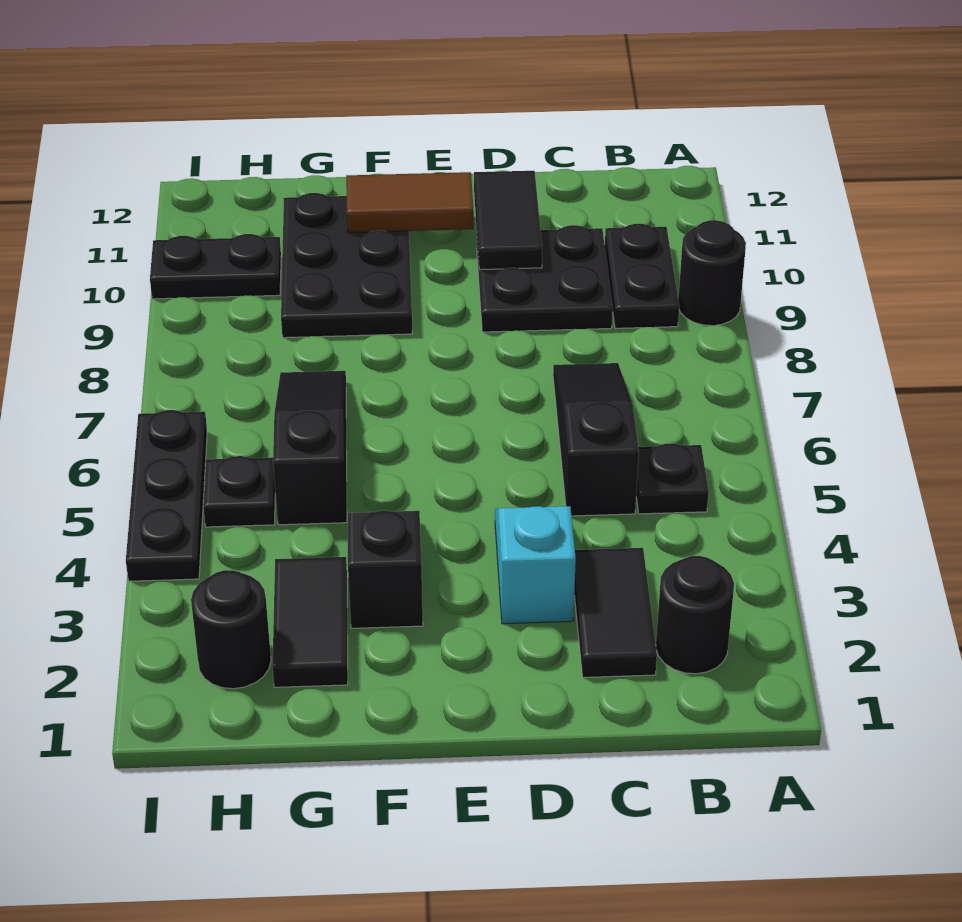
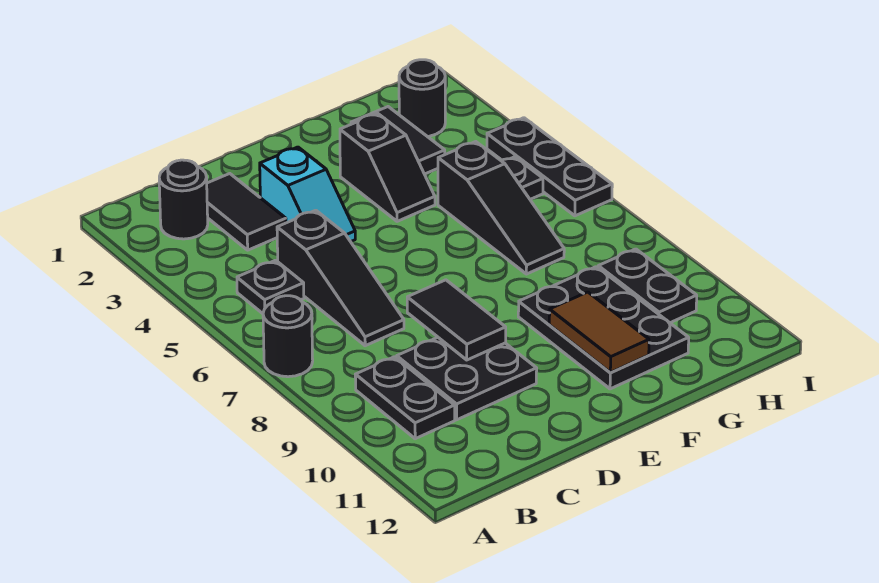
black round brick A9 level 1 -> black round brick A7 level 1
black tile D10:D11 level 2 -> black tile D8:D9 level 2
brown tile E11:F11 level 2 -> brown tile F10:F11 level 2
black plate H10:I10 level 1 -> black plate H9:H10 level 1

